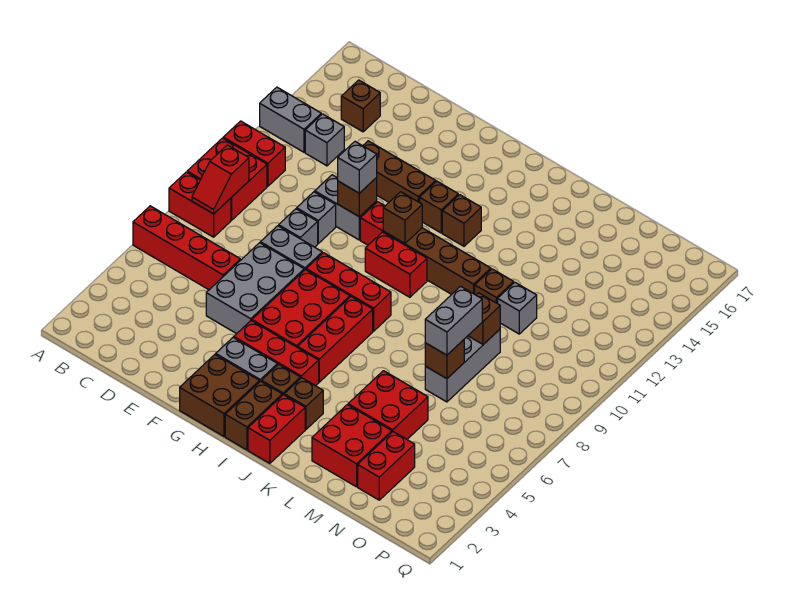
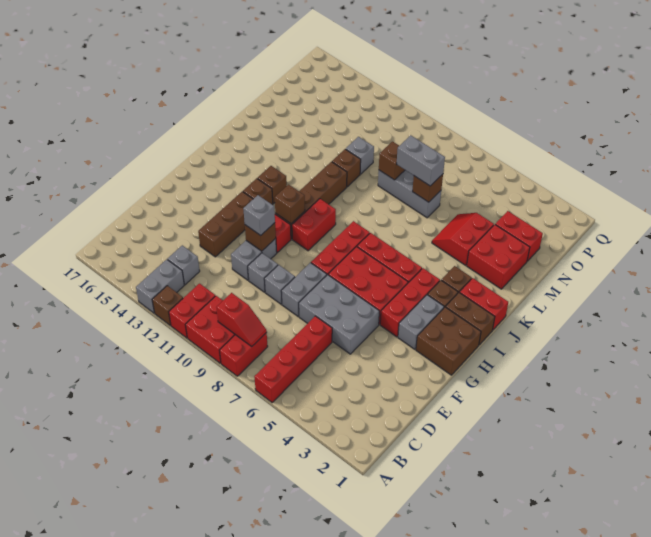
brown brick C15 level 1 -> brown brick A12 level 1
red brick L4:M5 level 1 -> red slope L4:M5 level 1 top 4

